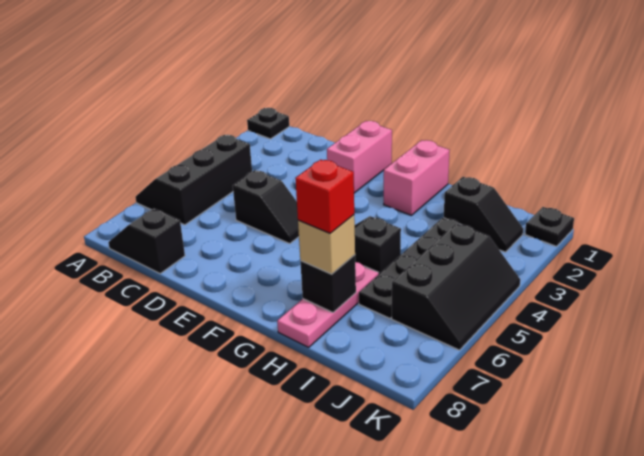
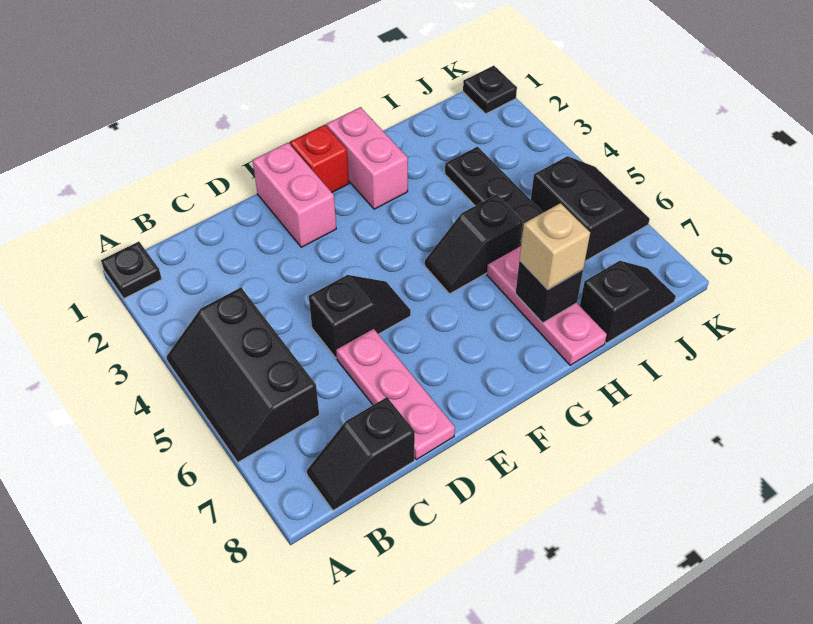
none -> pink plate D6:D8 level 1
red brick H7 level 4 -> red brick F1 level 1
black slope I2:J2 level 1 top I -> black slope I8:J8 level 1 top I
black slope J4:K6 level 1 top J -> black slope J5:K6 level 1 top J

